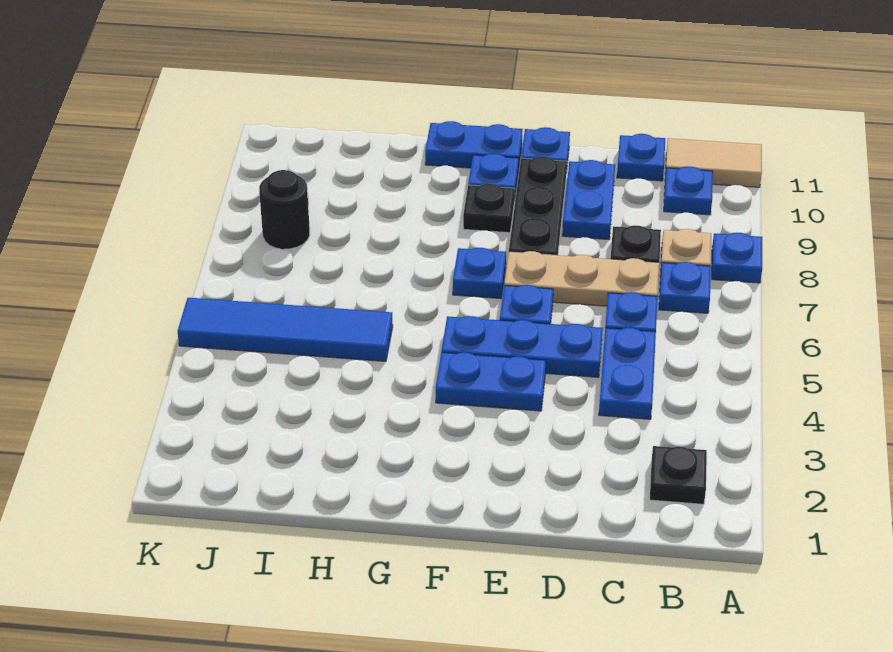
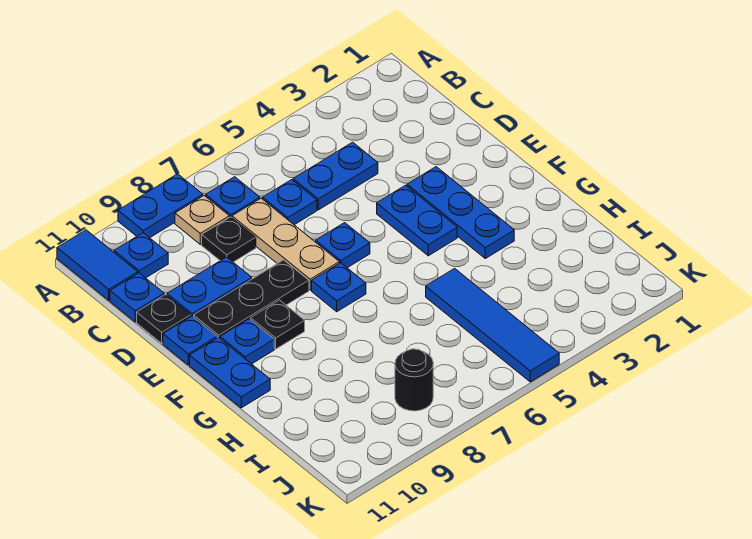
blue plate A8 level 1 -> blue plate A8:A9 level 1
tan tile A11:B11 level 1 -> blue tile A11:B11 level 1
black plate B2 level 1 -> black plate D11 level 1
blue plate D5:F5 level 1 -> blue plate E3:G3 level 1

